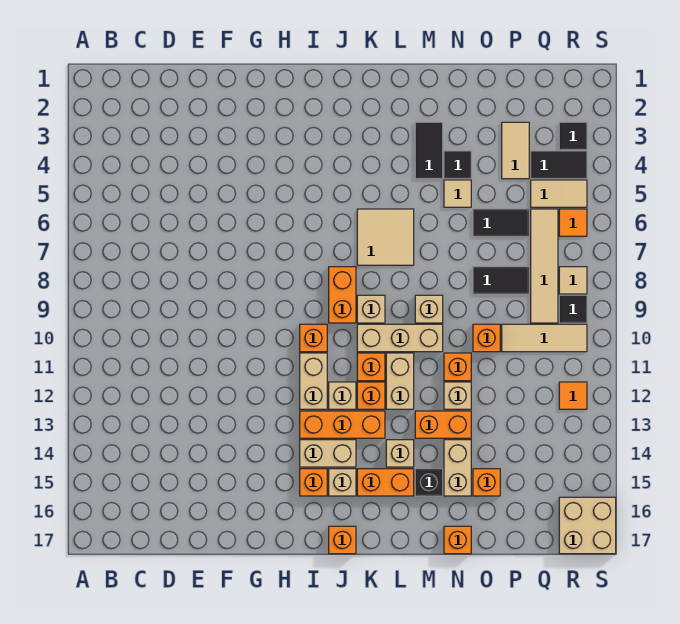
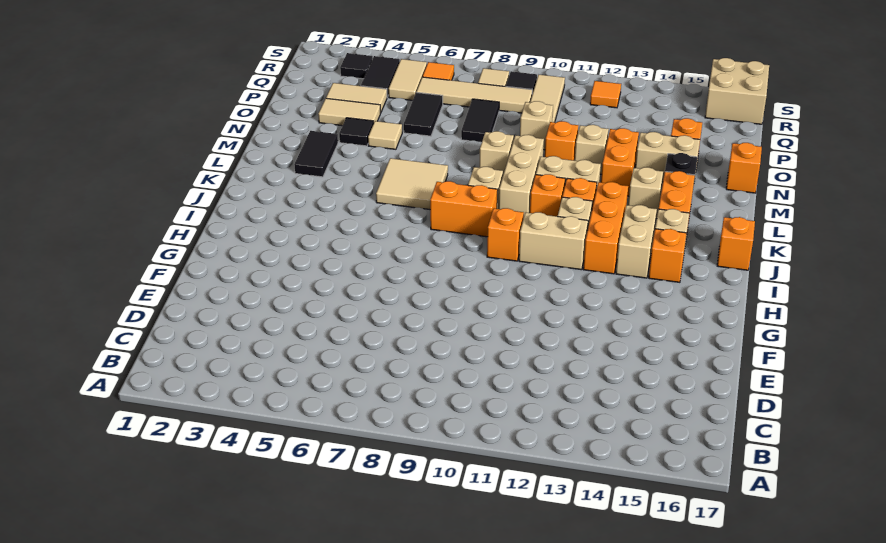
black tile M3:M4 level 1 -> black tile L3:M3 level 1
none -> tan tile O3:O4 level 1
orange brick O10 level 1 -> tan brick O10 level 1

